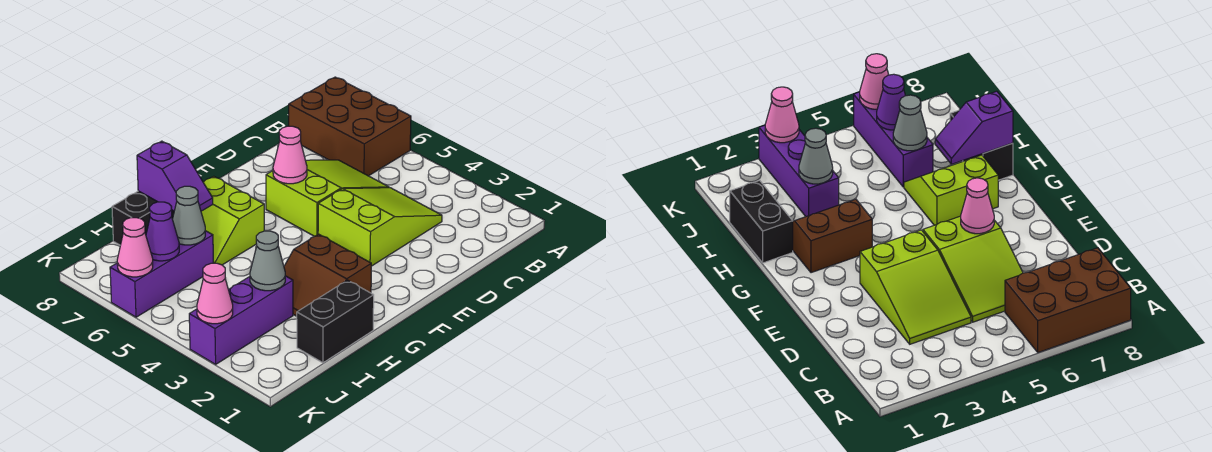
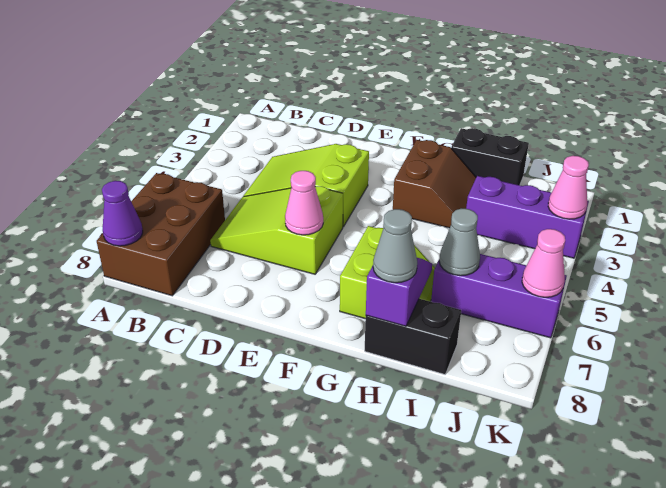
grey cone I3 level 2 -> grey cone H8 level 3
purple cone J6 level 2 -> purple cone A8 level 2

